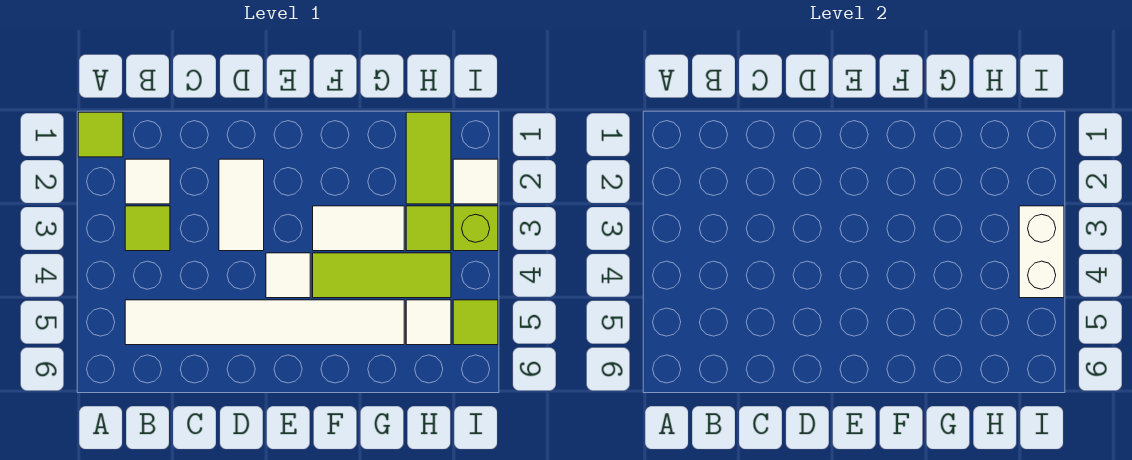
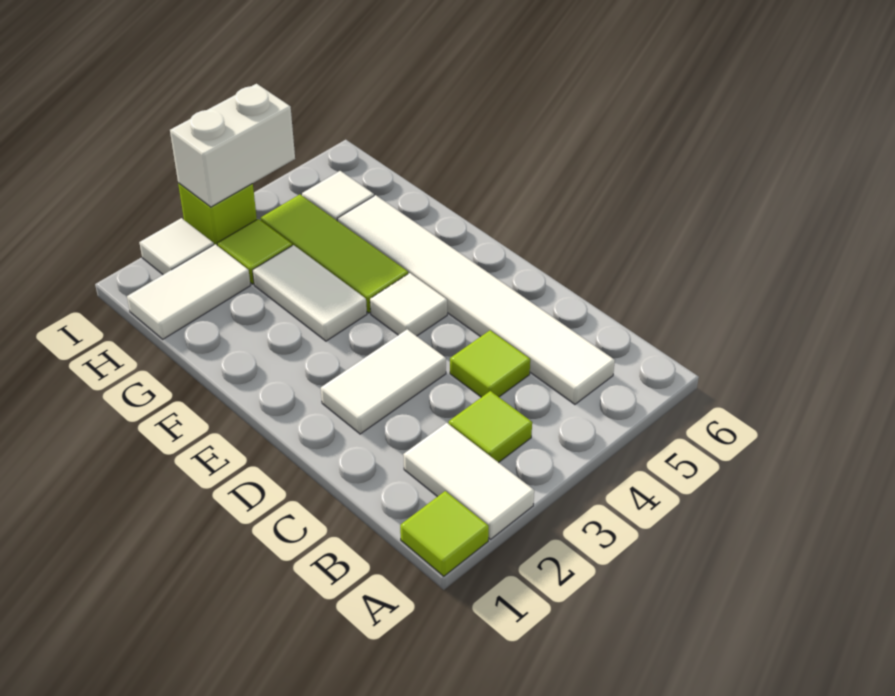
white tile B2 level 1 -> white tile A2:B2 level 1
lime tile H1:H2 level 1 -> white tile H1:H2 level 1
lime tile I5 level 1 -> lime tile C4 level 1

